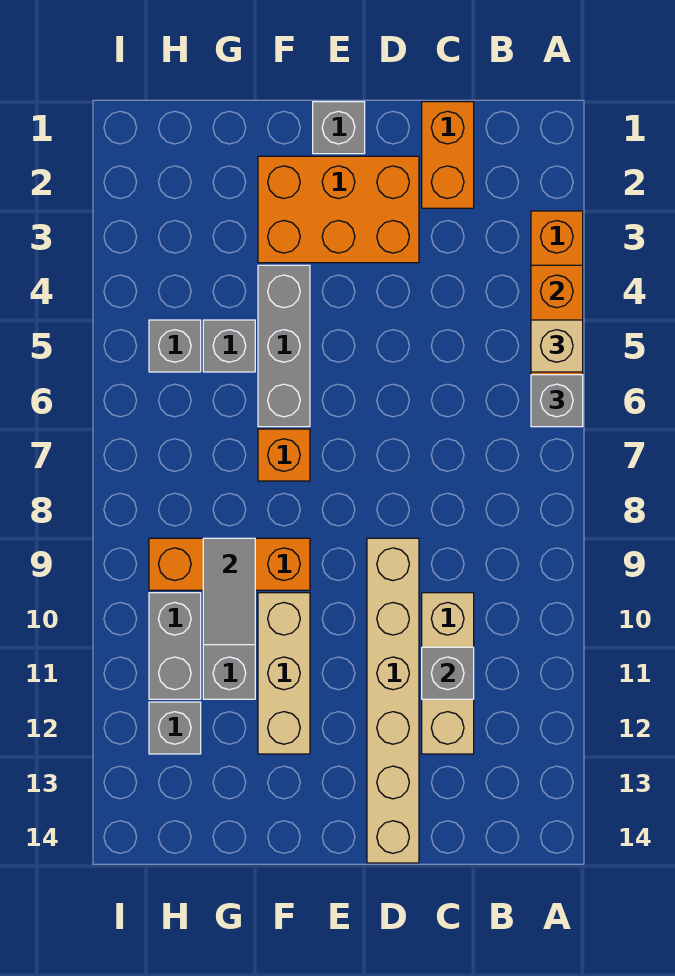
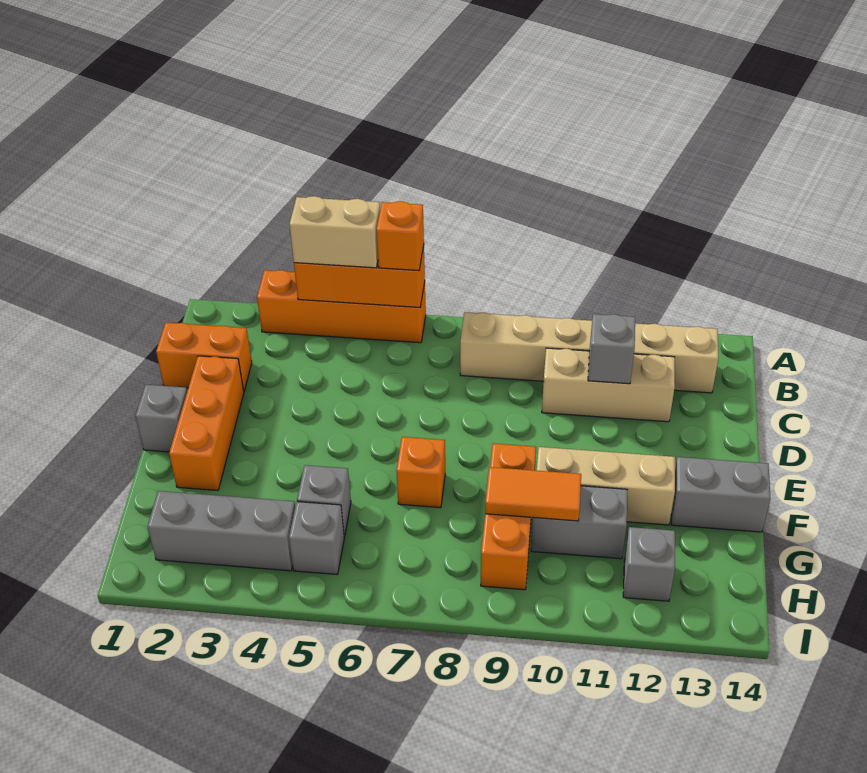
tan brick A5 level 3 -> tan brick A4:A5 level 3
grey brick A6 level 3 -> orange brick A6 level 3
orange brick D2:F3 level 1 -> orange brick D2:F2 level 1
tan brick D9:D14 level 1 -> tan brick B8:B13 level 1
grey brick F4:F6 level 1 -> grey brick H2:H4 level 1
grey tile G9:G10 level 2 -> orange tile G9:G10 level 2
grey brick H10:H11 level 1 -> grey brick F13:F14 level 1

